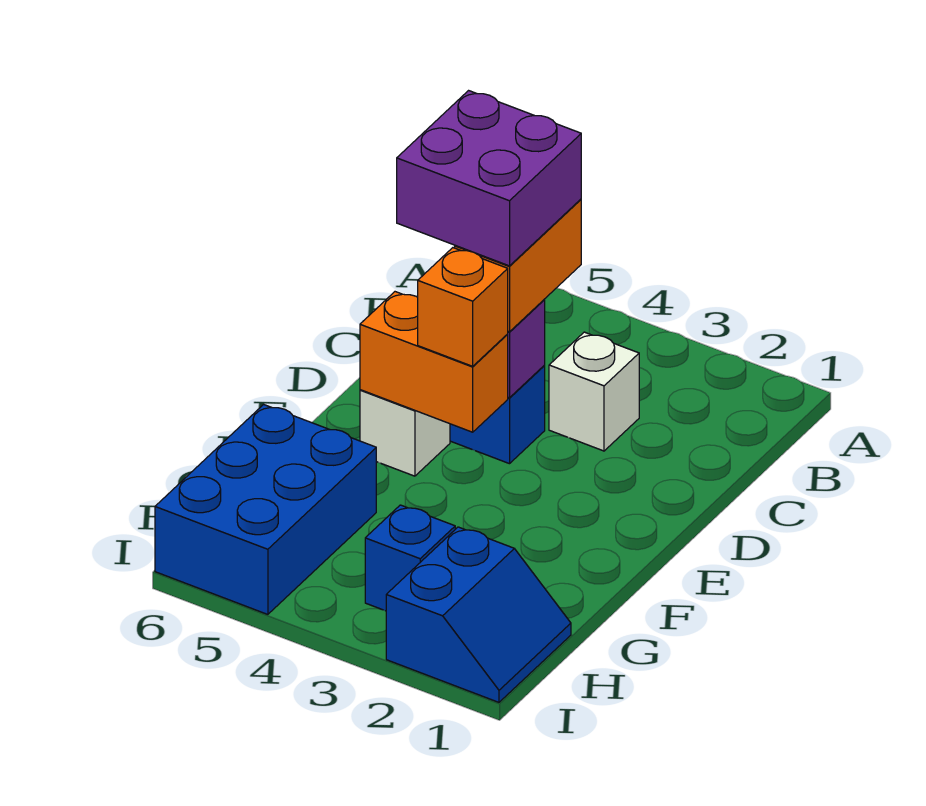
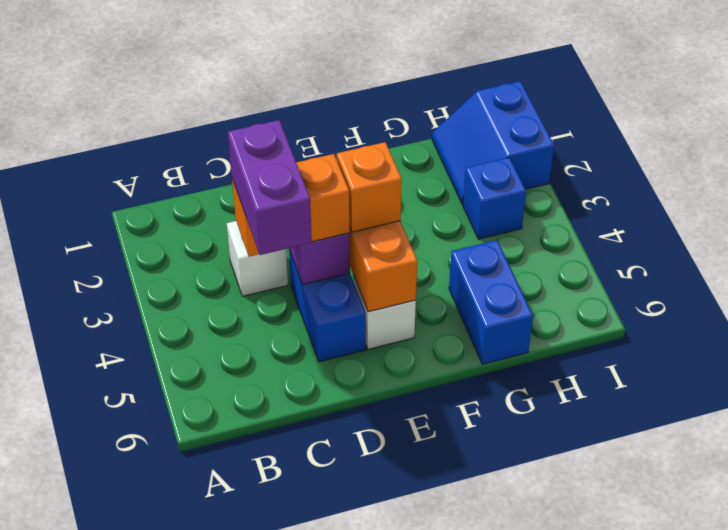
purple brick C4:D5 level 4 -> purple brick C4:C5 level 4
blue brick G5:I6 level 1 -> blue brick G5:G6 level 1
blue slope H1:I2 level 1 top 2 -> blue slope H1:I2 level 1 top I

